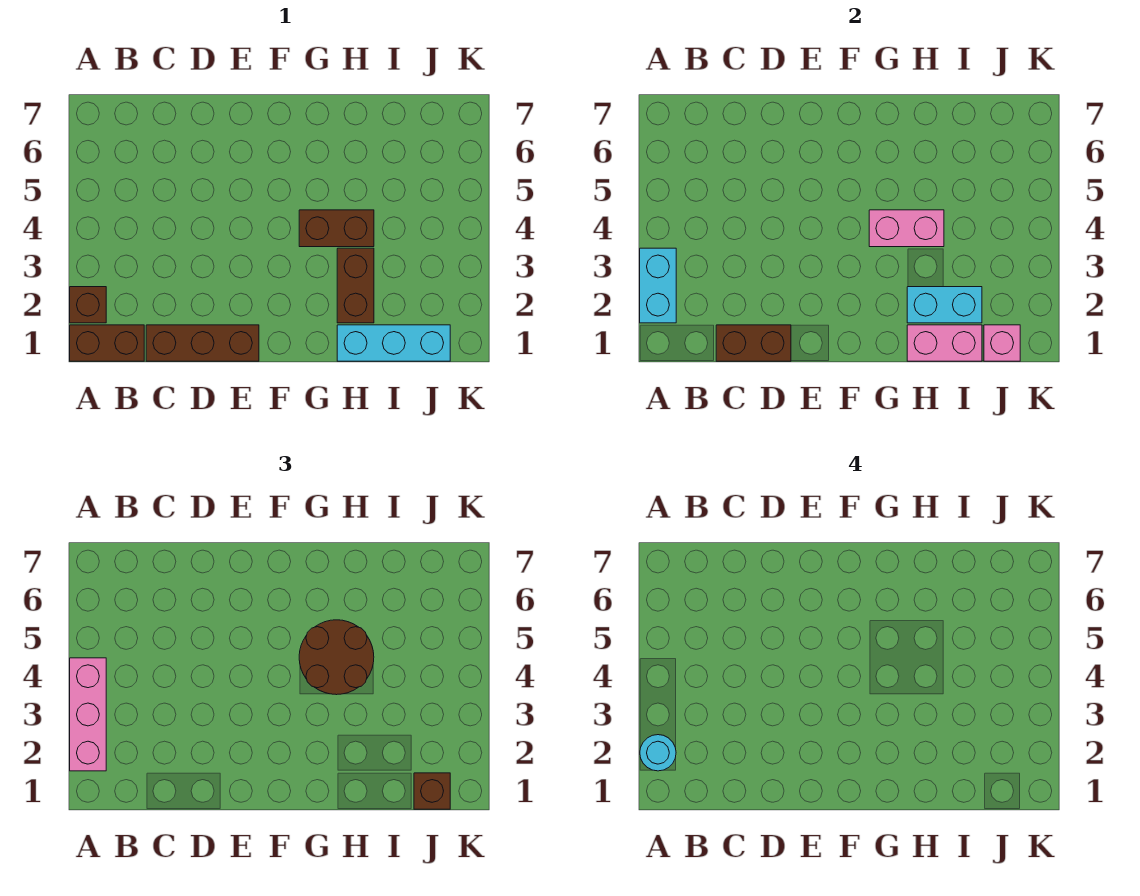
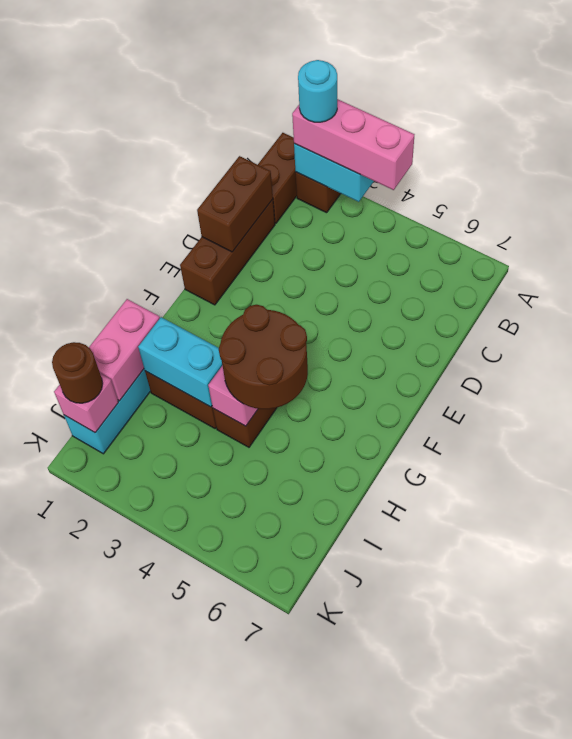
cyan brick H2:I2 level 2 -> cyan brick H2:H3 level 2
brown brick J1 level 3 -> brown round brick J1 level 3

